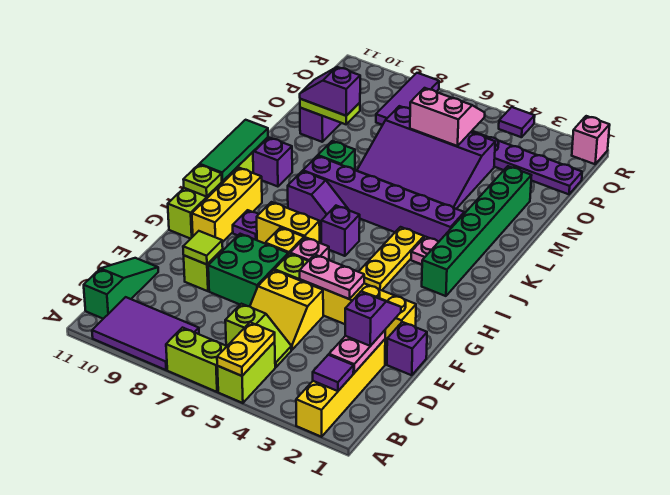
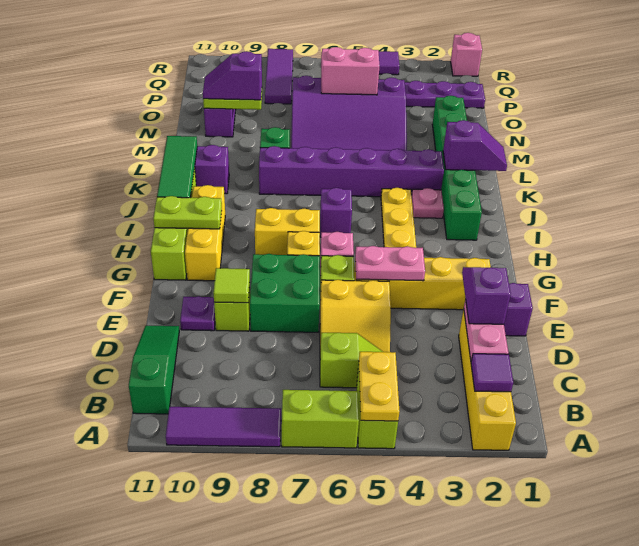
purple tile A8:B10 level 1 -> purple tile A8:A10 level 1
purple plate H9 level 1 -> purple plate E10 level 1
lime plate H11 level 2 -> lime plate H10:H11 level 2
purple slope J7:J8 level 1 top 8 -> purple slope K1:K2 level 2 top 2

